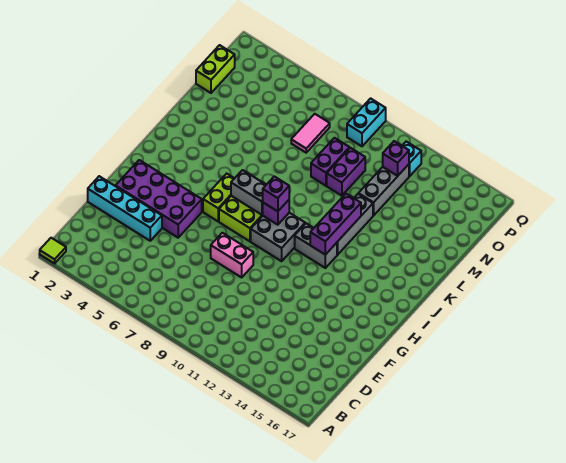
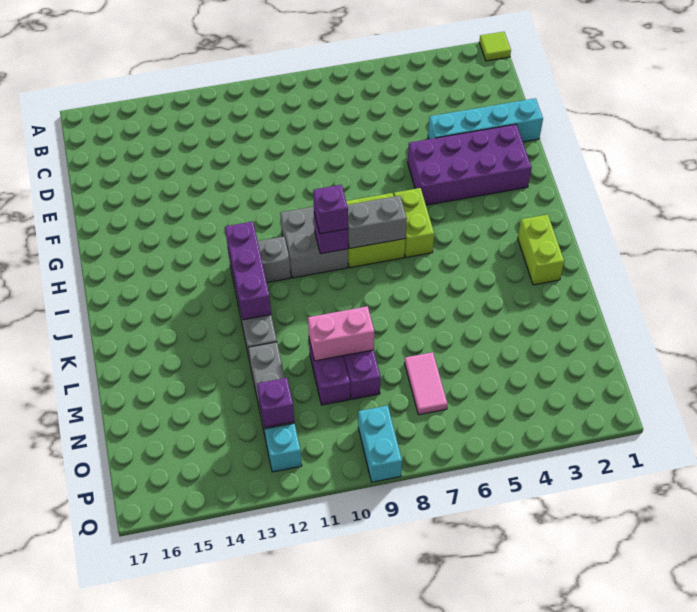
pink brick F8:F9 level 1 -> pink brick M9:M10 level 2
lime brick N1:O1 level 1 -> lime brick J2:K2 level 1

